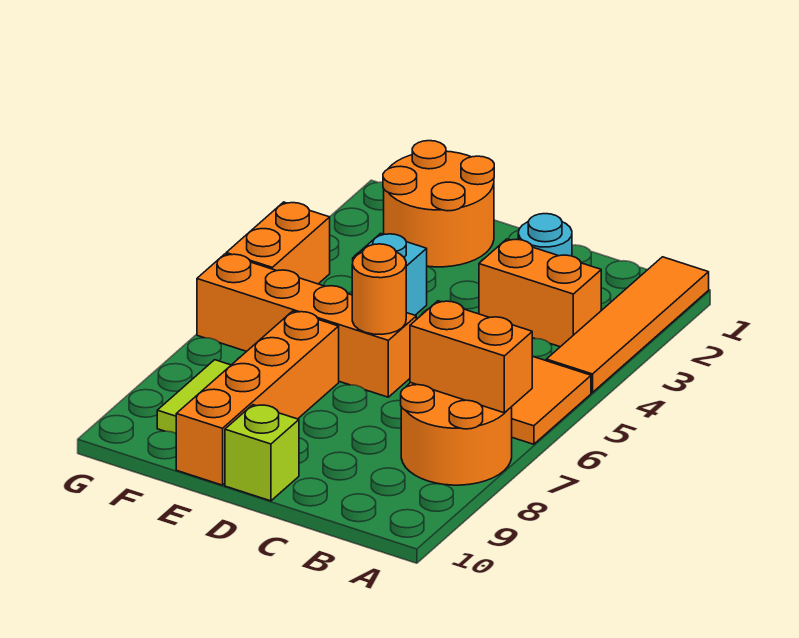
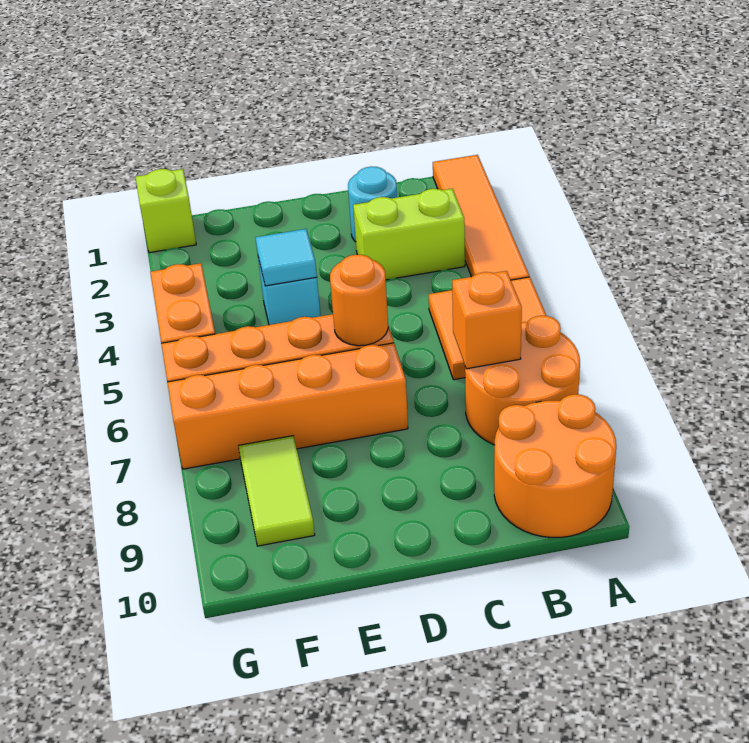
orange brick A7:B7 level 2 -> orange brick B7 level 2
orange brick B3:C3 level 1 -> lime brick B3:C3 level 1
lime brick D10 level 1 -> lime brick G1 level 1
orange round brick E1:F2 level 1 -> orange round brick A9:B10 level 1
none -> cyan tile E4 level 2
orange brick E7:E10 level 1 -> orange brick D7:G7 level 1

